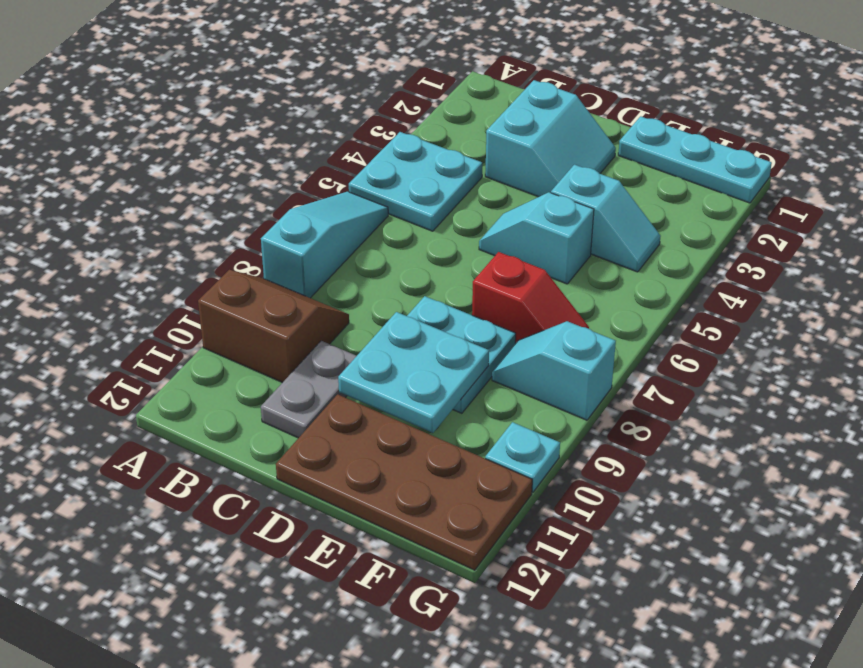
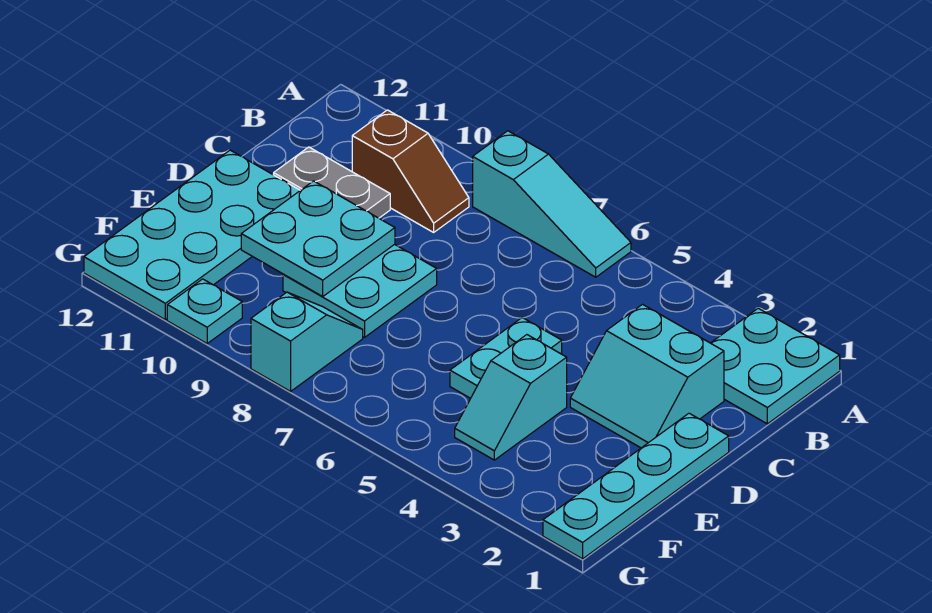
cyan plate A4:B5 level 1 -> cyan plate A1:B2 level 1
brown slope A9:B10 level 1 top 10 -> brown slope B9:B10 level 1 top 10
cyan slope D5:E5 level 1 top E -> cyan plate D5:E5 level 1
brown plate D11:G12 level 1 -> cyan plate D11:G12 level 1
cyan plate E1:G1 level 1 -> cyan plate D1:G1 level 1
red slope E7:F7 level 1 top E -> none

